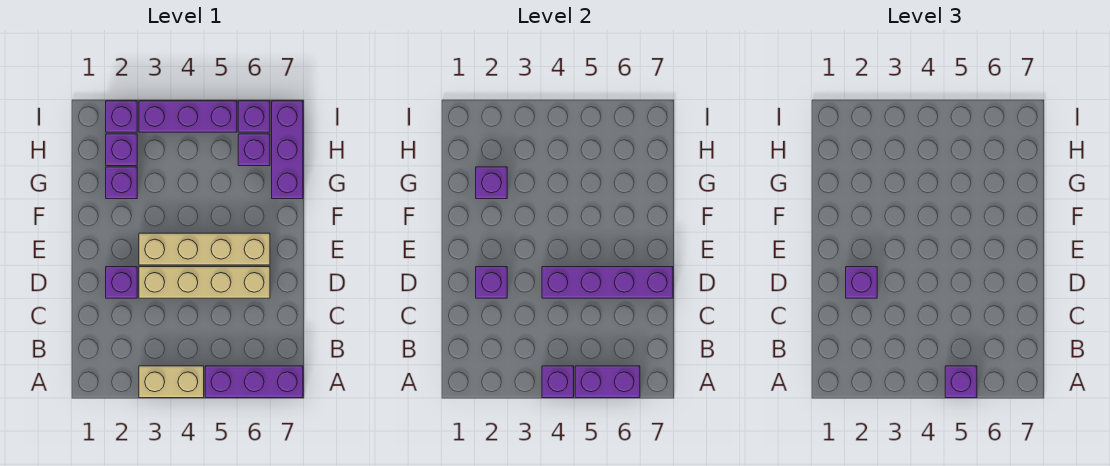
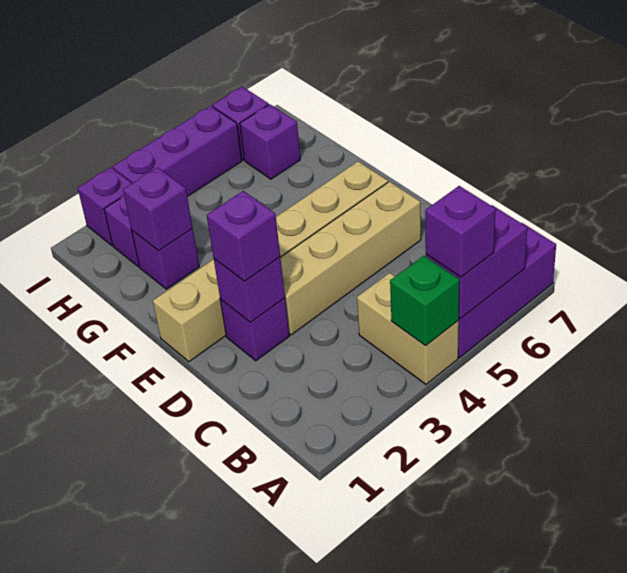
tan brick A3:A4 level 1 -> tan brick A4:B4 level 1
purple brick A4 level 2 -> green brick A4 level 2
purple brick D4:D7 level 2 -> none
tan brick E3:E6 level 1 -> tan brick E1:E6 level 1
purple brick G7:I7 level 1 -> none

